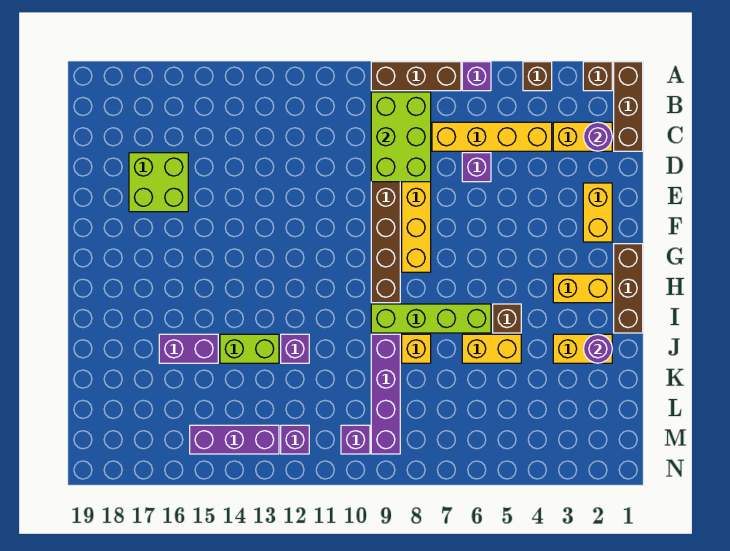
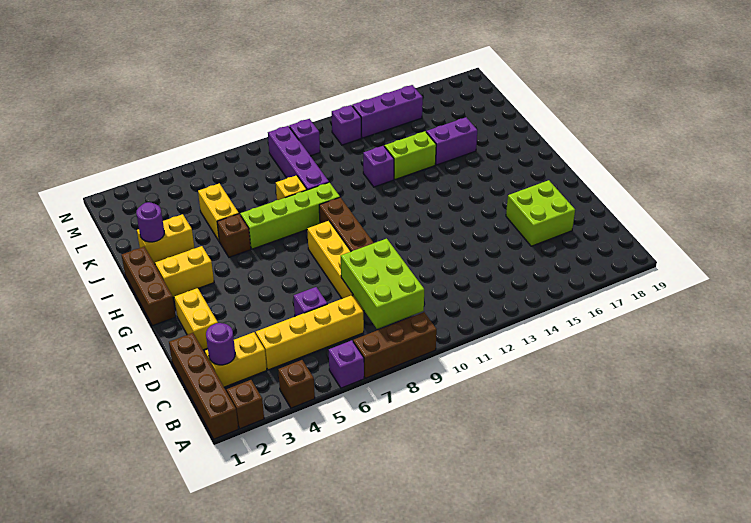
brown brick A1:C1 level 1 -> brown brick A1:D1 level 1
yellow brick J5:J6 level 1 -> yellow brick J5:K5 level 1

